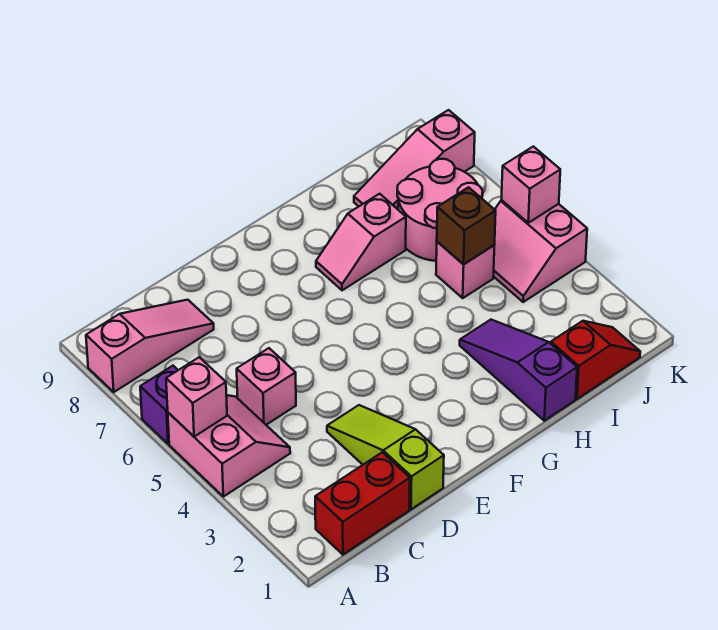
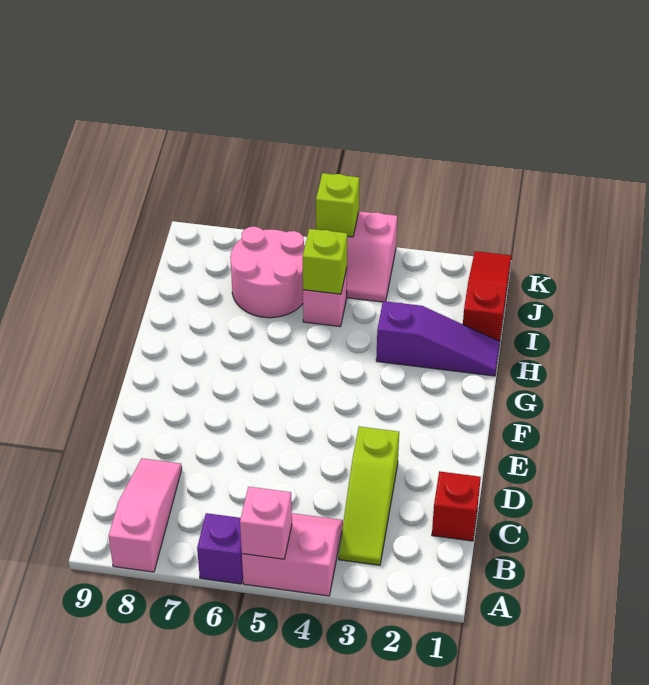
red brick B1:C1 level 1 -> red brick C1 level 1
pink brick C5 level 1 -> none
lime slope D1:D3 level 1 top 1 -> lime slope B3:D3 level 1 top D
pink slope G7:H7 level 1 top H -> none
purple slope H1:H3 level 1 top 1 -> purple slope H1:H3 level 1 top 3
red slope I1:J1 level 1 top I -> red slope I1:K1 level 1 top I
brown brick I5 level 2 -> lime brick I5 level 2
pink slope I8:K8 level 1 top K -> none
pink brick K5 level 2 -> lime brick K5 level 2

